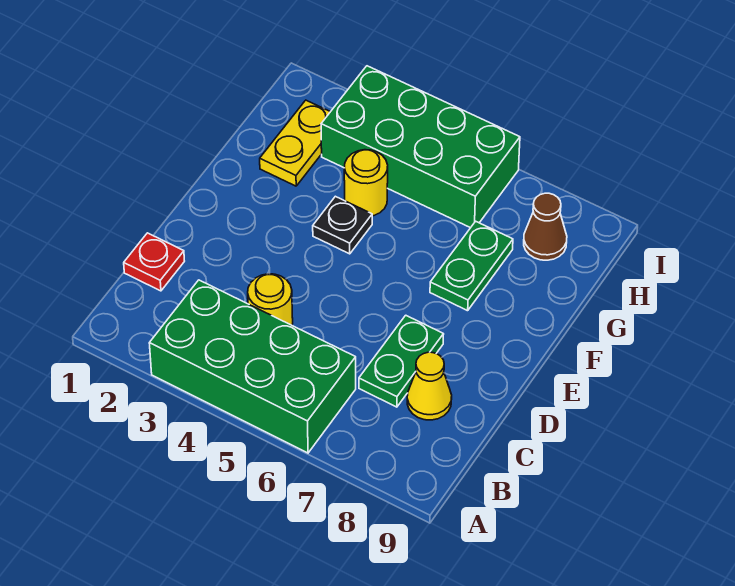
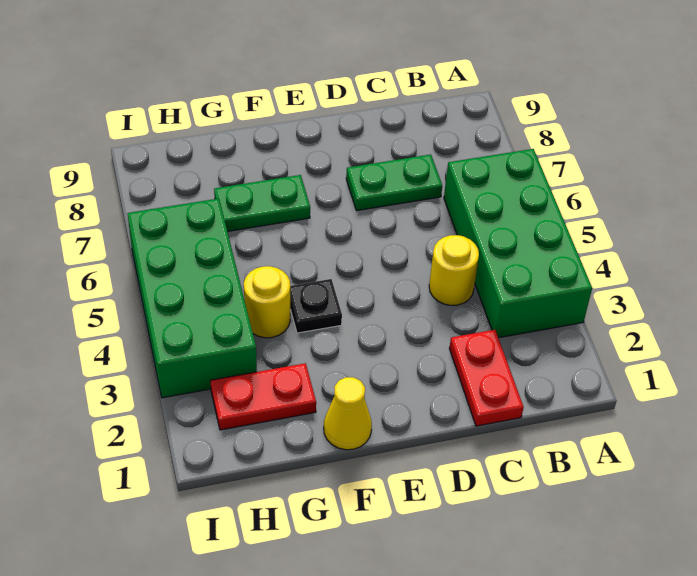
red plate C1 level 1 -> red plate C1:C2 level 1
yellow cone C8 level 1 -> yellow cone F1 level 1
yellow plate G2:H2 level 1 -> red plate G2:H2 level 1
brown cone H8 level 1 -> none

